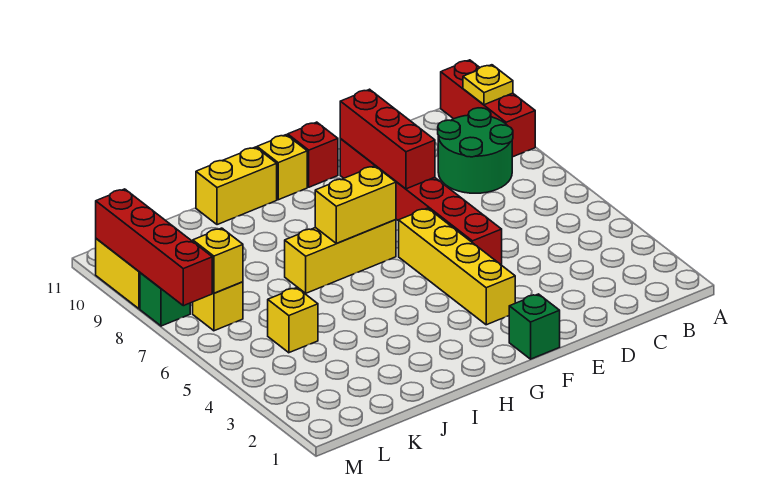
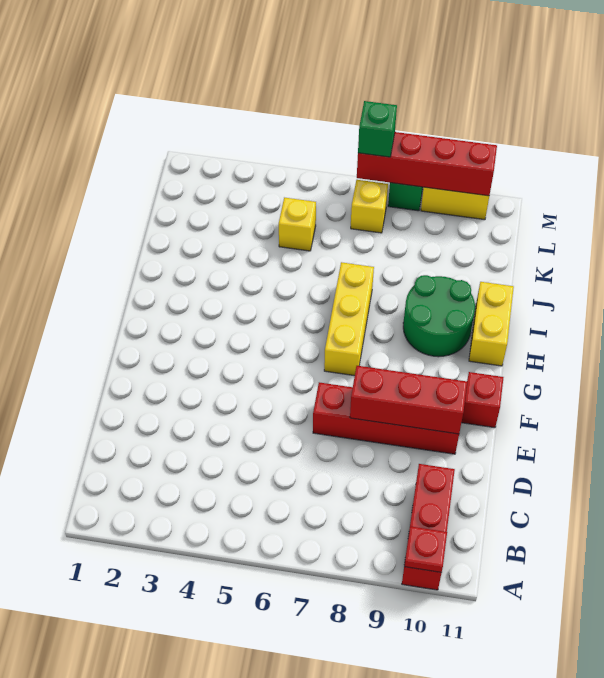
red brick A9:A11 level 1 -> red brick A10:C10 level 1
yellow plate A10 level 2 -> red plate A10 level 2
green round brick B8:C9 level 1 -> green round brick H9:I10 level 1
red brick E5:E10 level 1 -> red brick E7:E10 level 1
green brick F1 level 1 -> green brick M7 level 3
yellow brick F3:F6 level 1 -> none
yellow brick G7:H7 level 2 -> none
yellow brick G11 level 1 -> none
yellow brick L7 level 2 -> none

